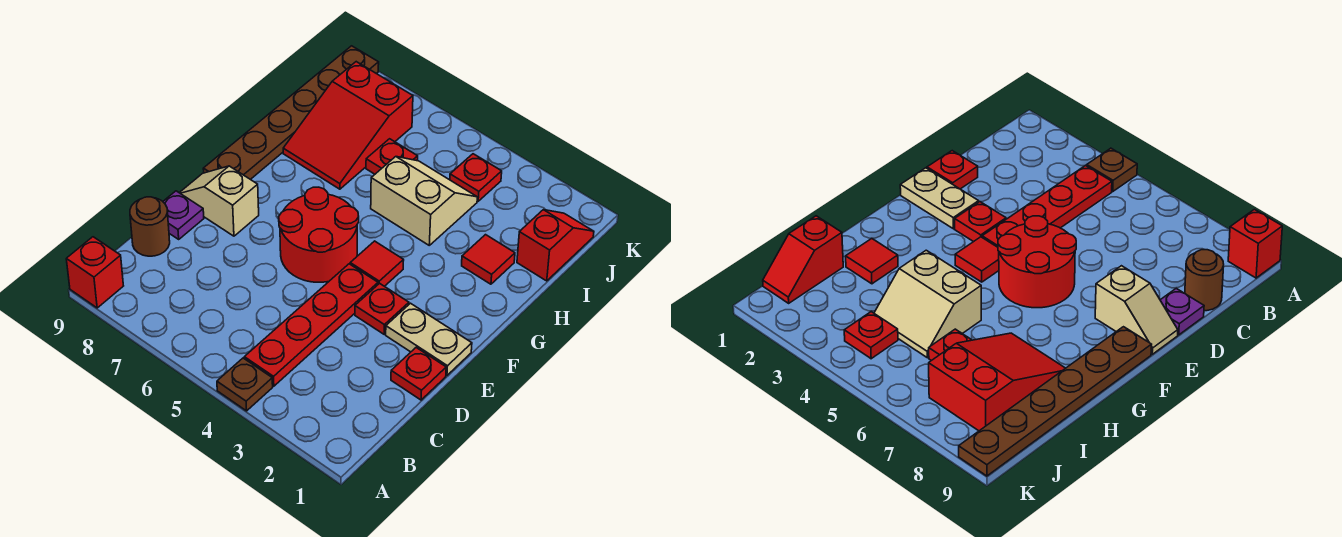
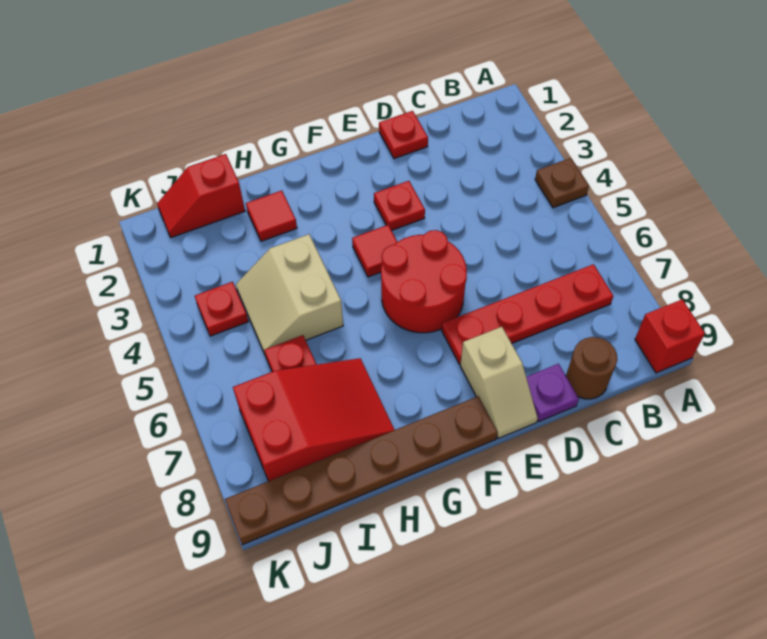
red plate B4:E4 level 1 -> red plate B7:E7 level 1
tan plate E1:E2 level 1 -> none

